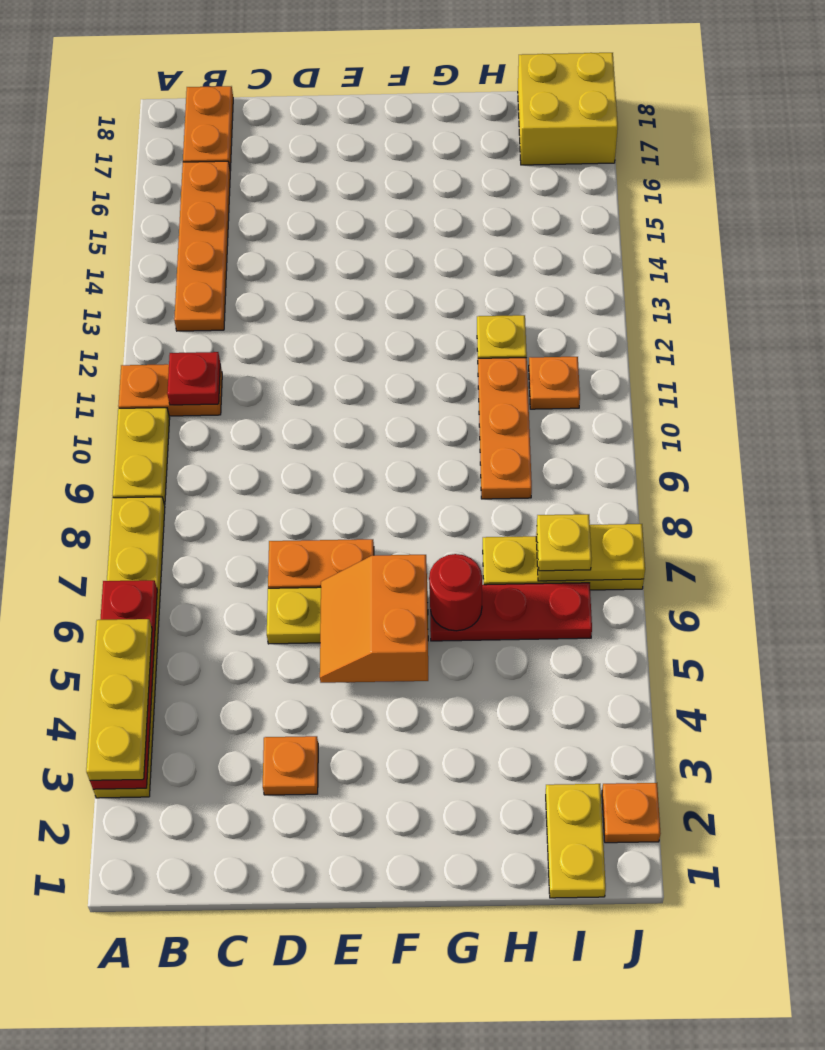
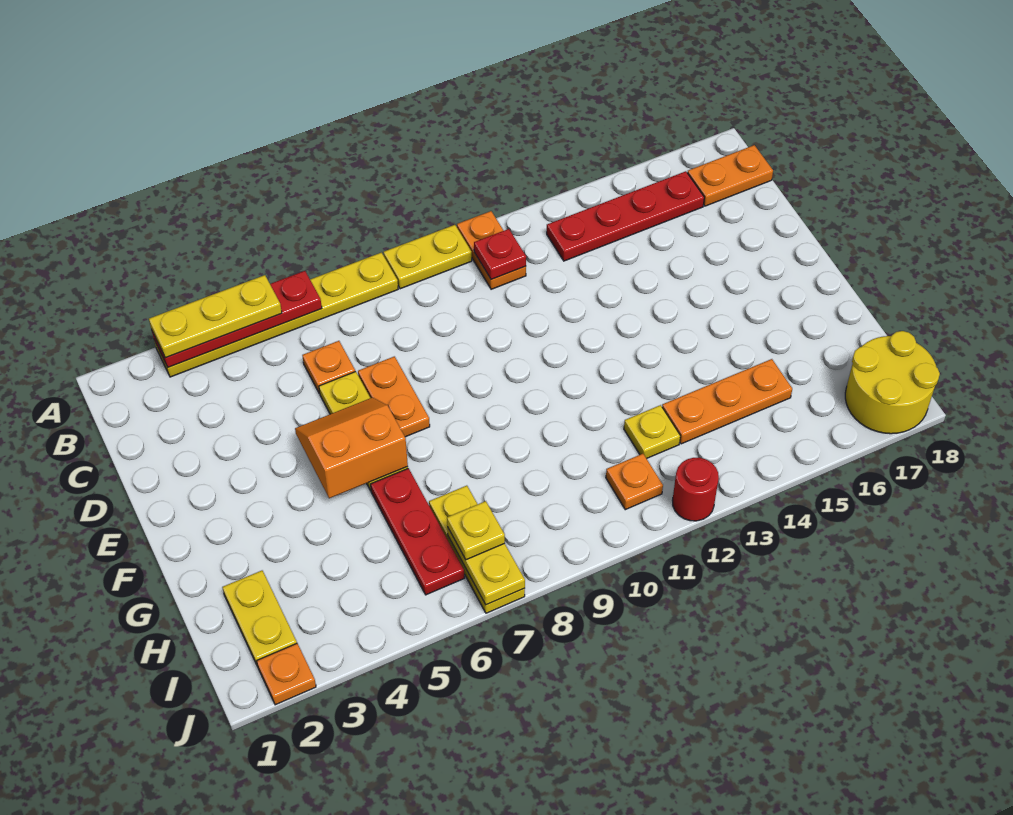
orange plate B13:B16 level 1 -> red plate B13:B16 level 1
orange plate D3 level 1 -> orange plate C6 level 1
red round brick G6 level 2 -> red round brick J12 level 1
orange plate H9:H11 level 1 -> orange plate H13:H15 level 1
yellow plate I1:I2 level 1 -> yellow plate H2:I2 level 1
yellow brick I17:J18 level 1 -> yellow round brick I17:J18 level 1

